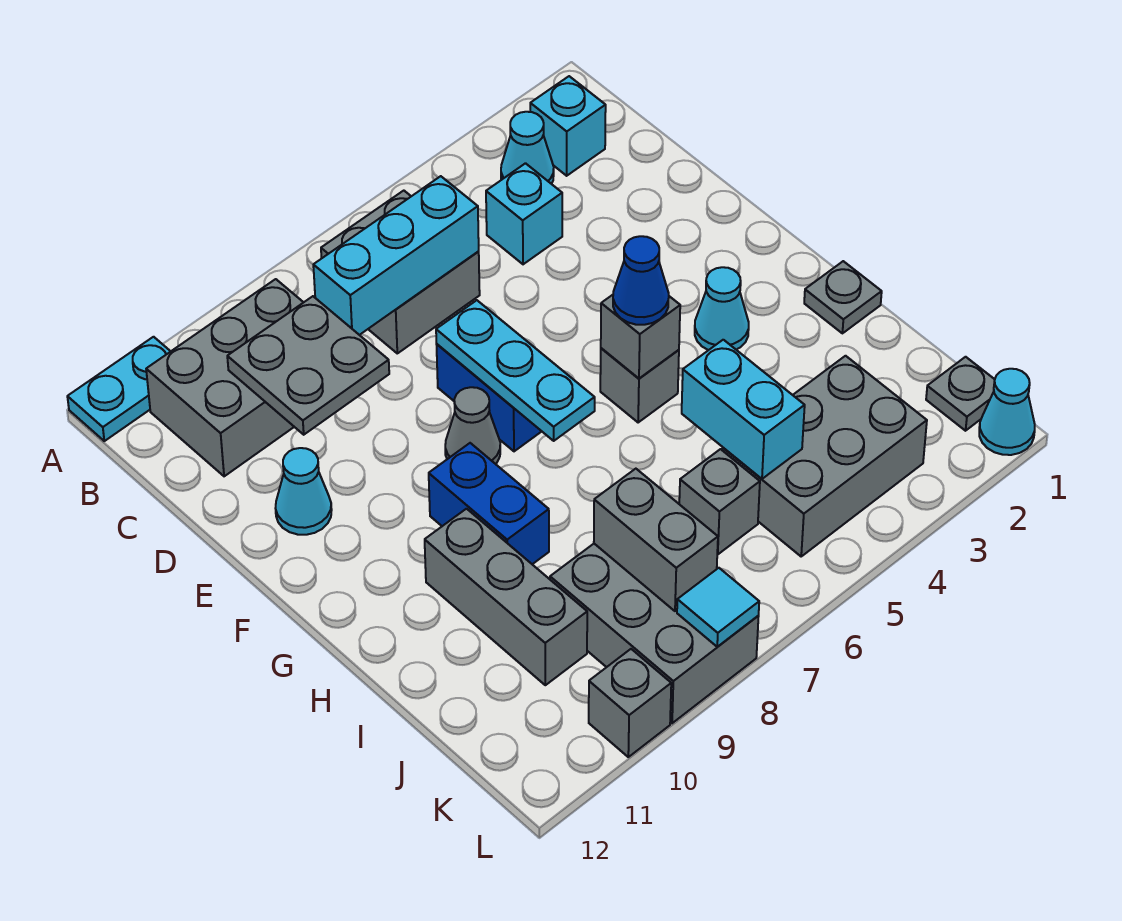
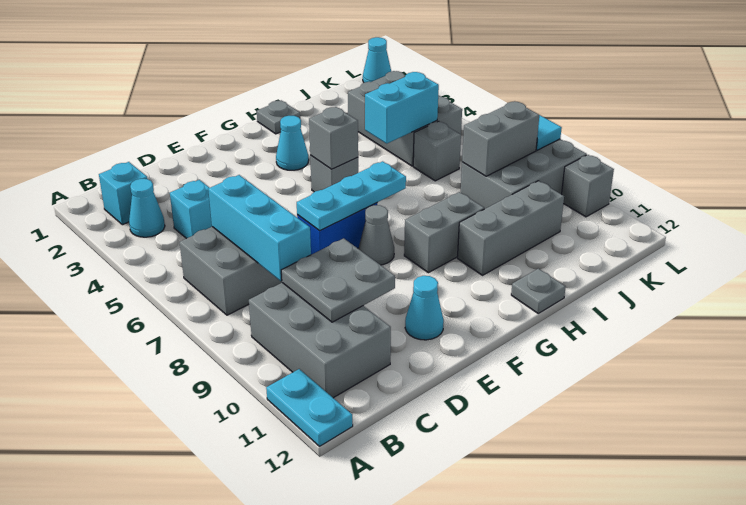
blue cone G5 level 3 -> none
blue brick G9:H9 level 1 -> grey brick G9:H9 level 1
grey plate K1 level 1 -> grey plate H12 level 1

